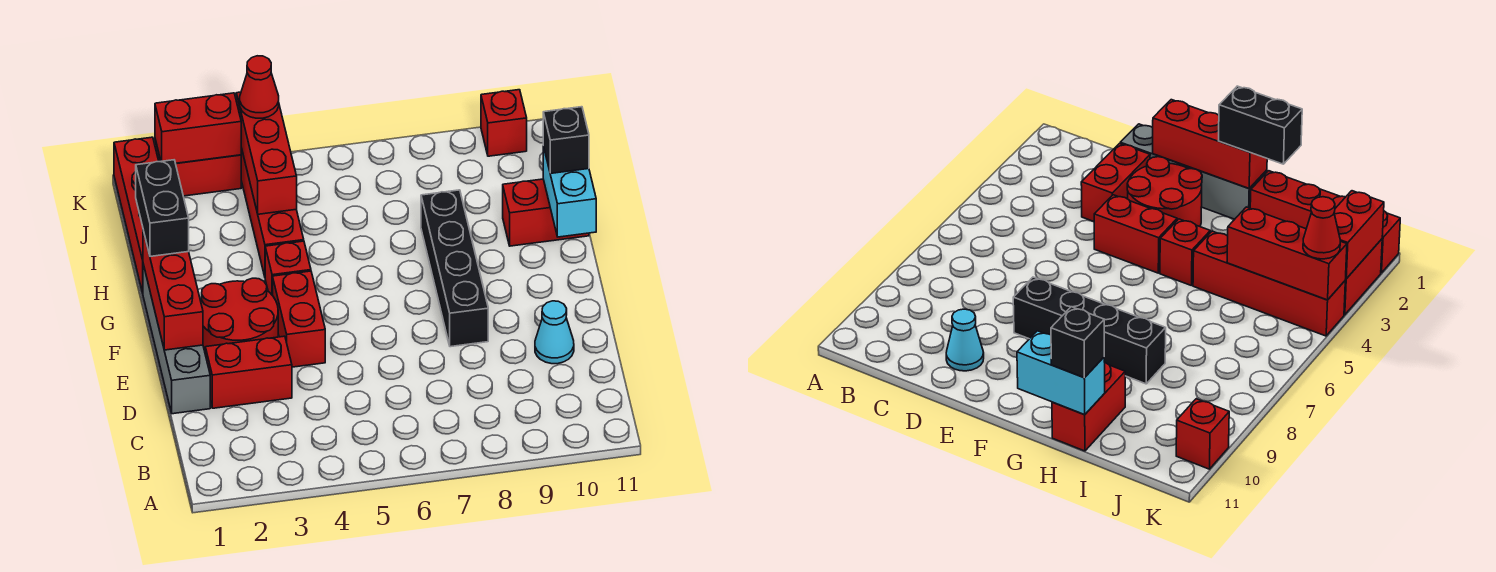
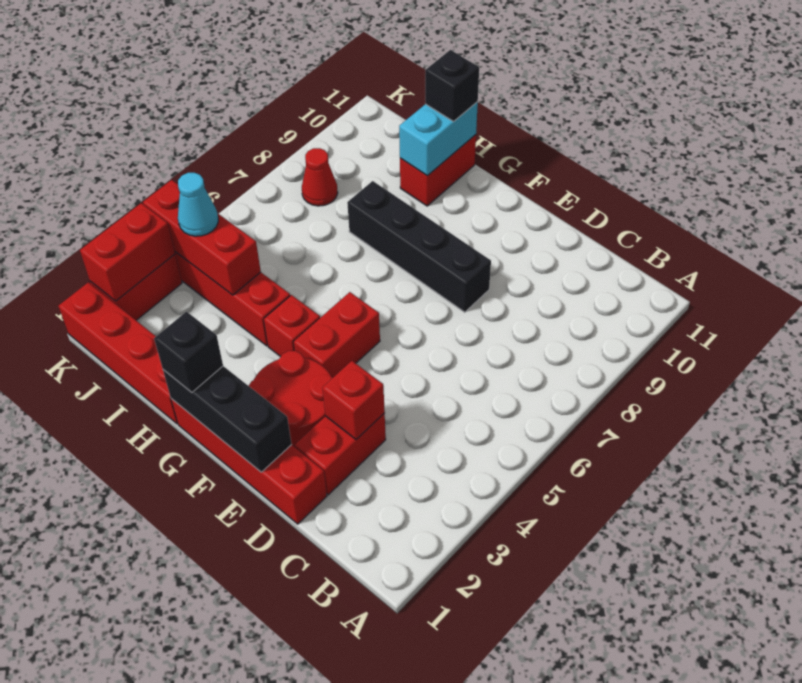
grey brick D1:G1 level 1 -> red brick D1:G1 level 1
cyan cone D10 level 1 -> cyan cone J4 level 3
red brick E1:G1 level 2 -> black brick E1:G1 level 2
red brick E4:F4 level 1 -> red brick F4:F5 level 1
black brick G1:H1 level 3 -> black brick G1 level 3
cyan brick G11:H11 level 2 -> cyan brick H10:H11 level 2
red cone K4 level 3 -> red cone J8 level 1
red brick K10 level 1 -> red brick D3 level 2

